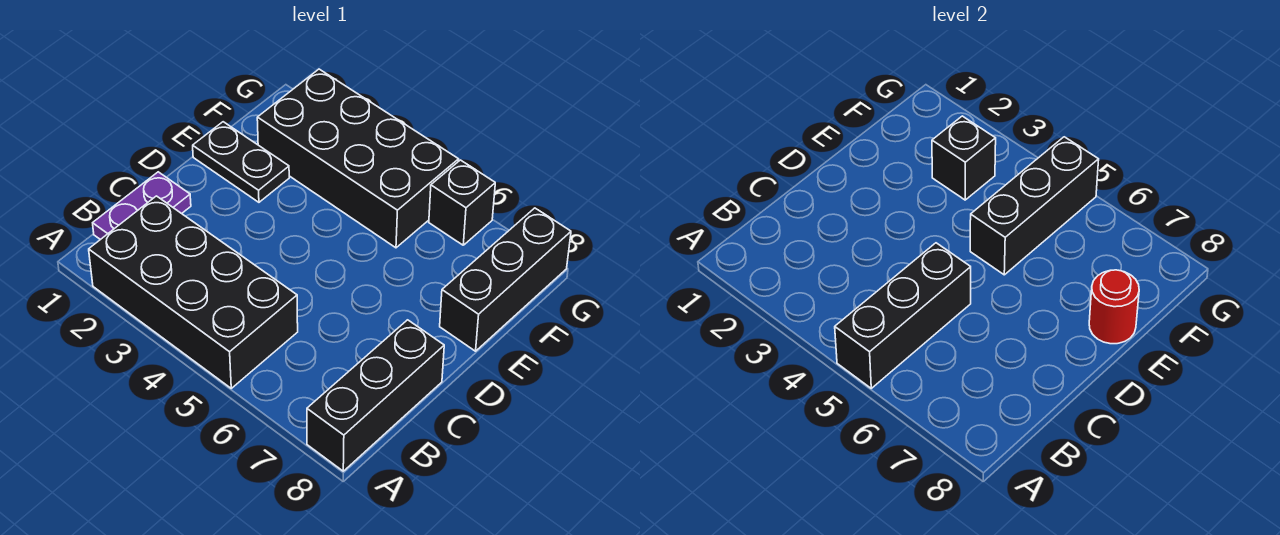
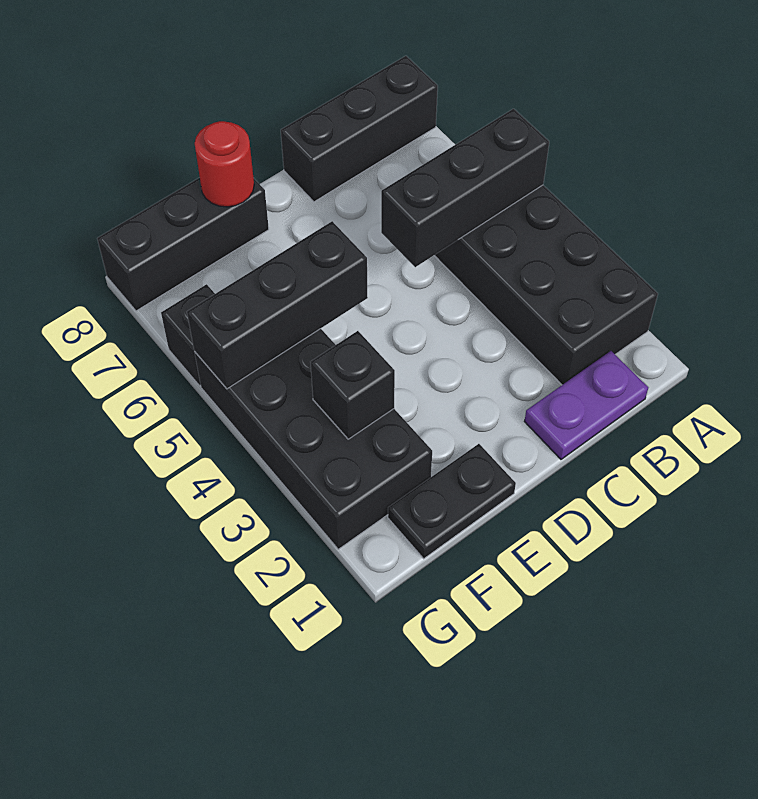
black plate E1:E2 level 1 -> black plate E1:F1 level 1

